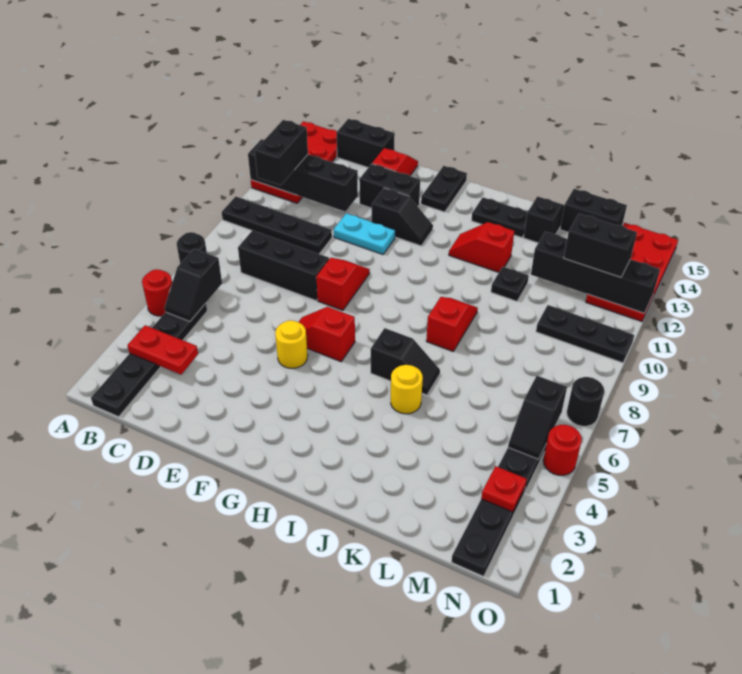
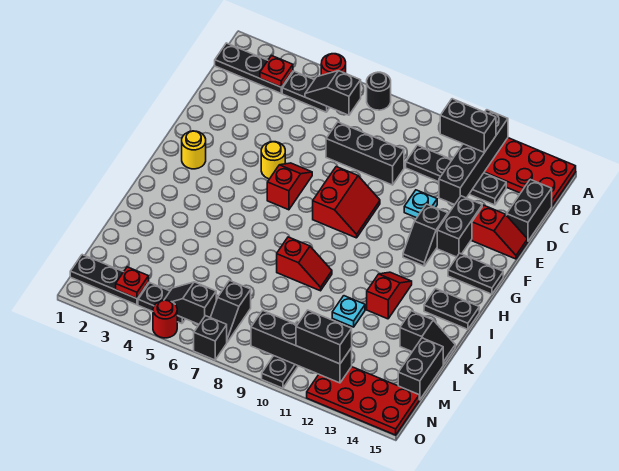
black plate A10:D10 level 1 -> black plate C10:C13 level 1
red plate B3:C3 level 2 -> red plate B3 level 2
black brick C8:E8 level 1 -> black brick D7:D9 level 1
cyan plate E11:F11 level 1 -> cyan plate E11 level 1
red slope F8:F9 level 1 top 8 -> red slope F8:G9 level 1 top 8
black slope I6:J6 level 1 top I -> black slope M7:N7 level 1 top M
black plate I14:J14 level 1 -> black plate I14:I15 level 1
yellow round brick J5 level 1 -> yellow round brick G2 level 1
black plate K11 level 1 -> cyan plate K11 level 1
black brick L12:O12 level 2 -> black brick N9:N12 level 2
black brick M12:N12 level 3 -> black brick N11:N12 level 3
black round brick O7 level 1 -> black brick O7 level 1

